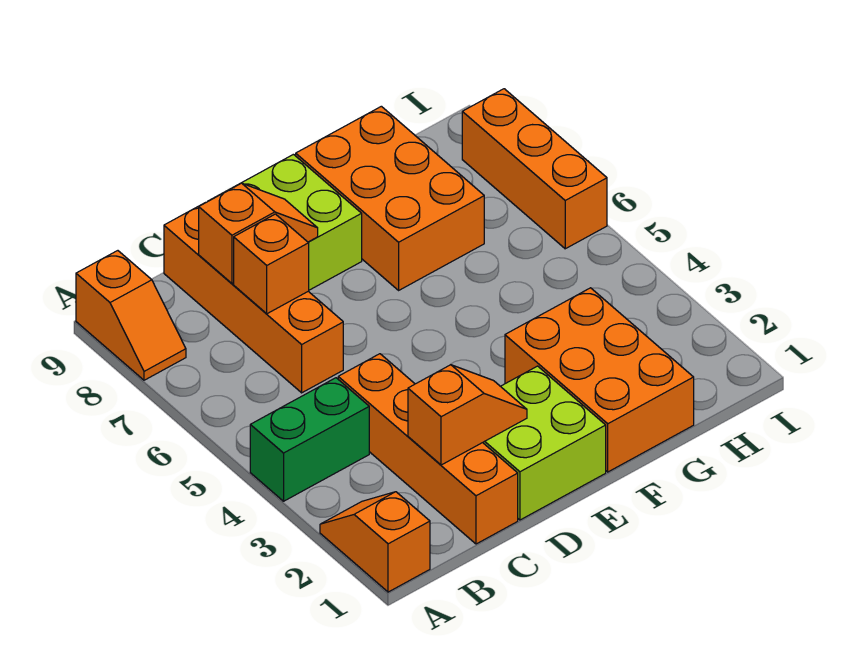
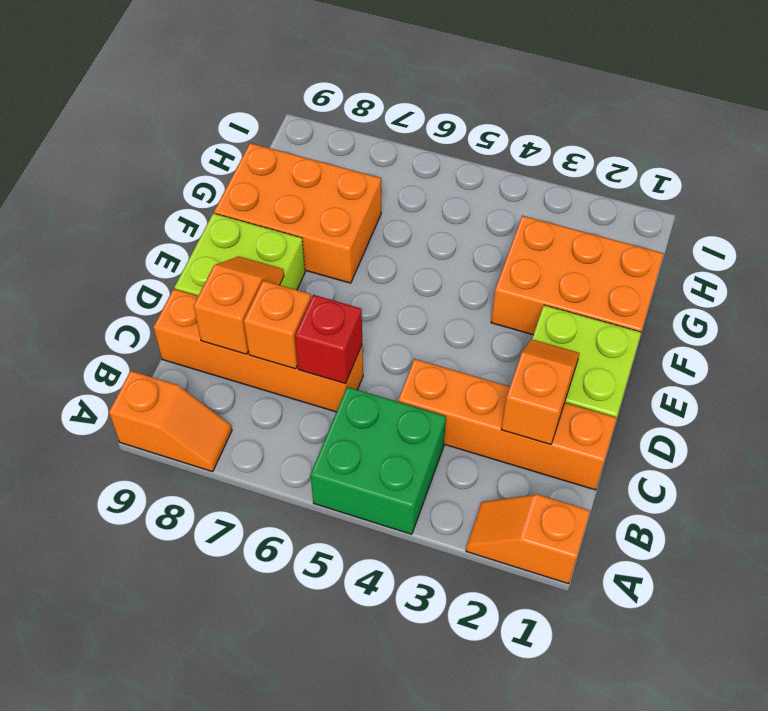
green brick A4:B4 level 1 -> green brick A4:B5 level 1
none -> red brick C6 level 2
orange brick I6:I8 level 1 -> none

